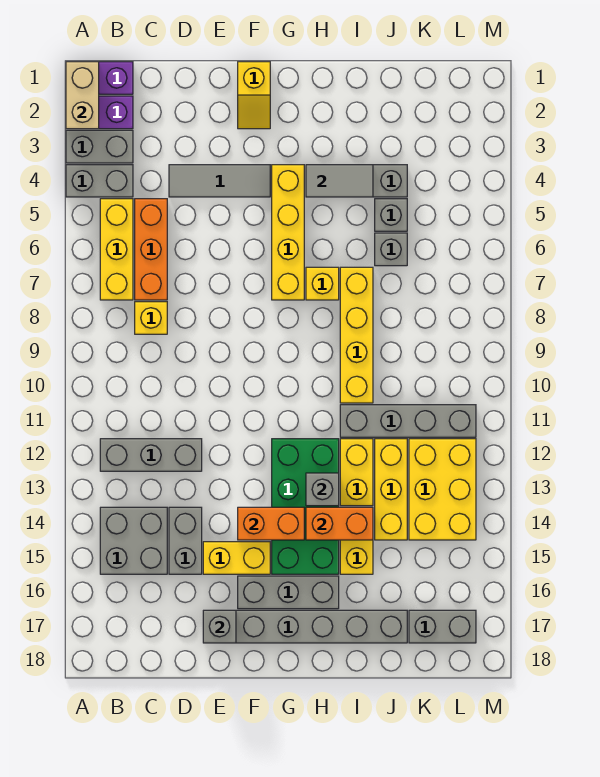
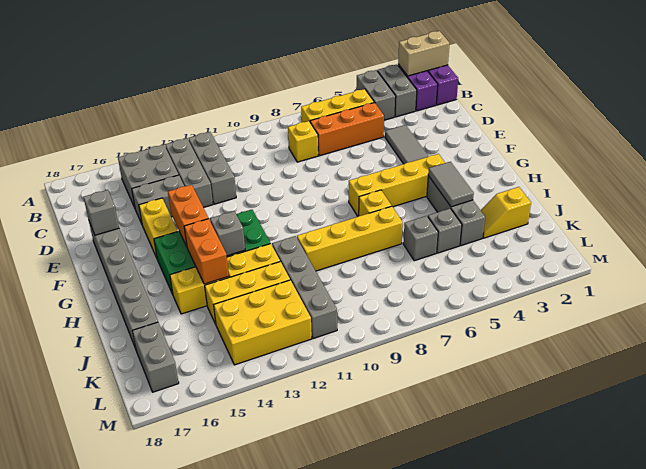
yellow slope F1:F2 level 1 top 1 -> yellow slope J2:J3 level 1 top 2
grey brick F16:H16 level 1 -> grey brick B13:D13 level 1

